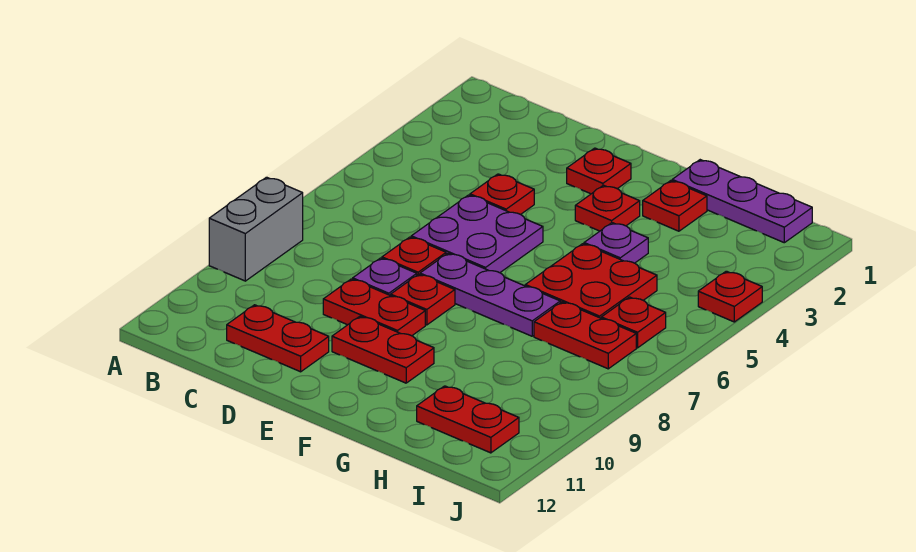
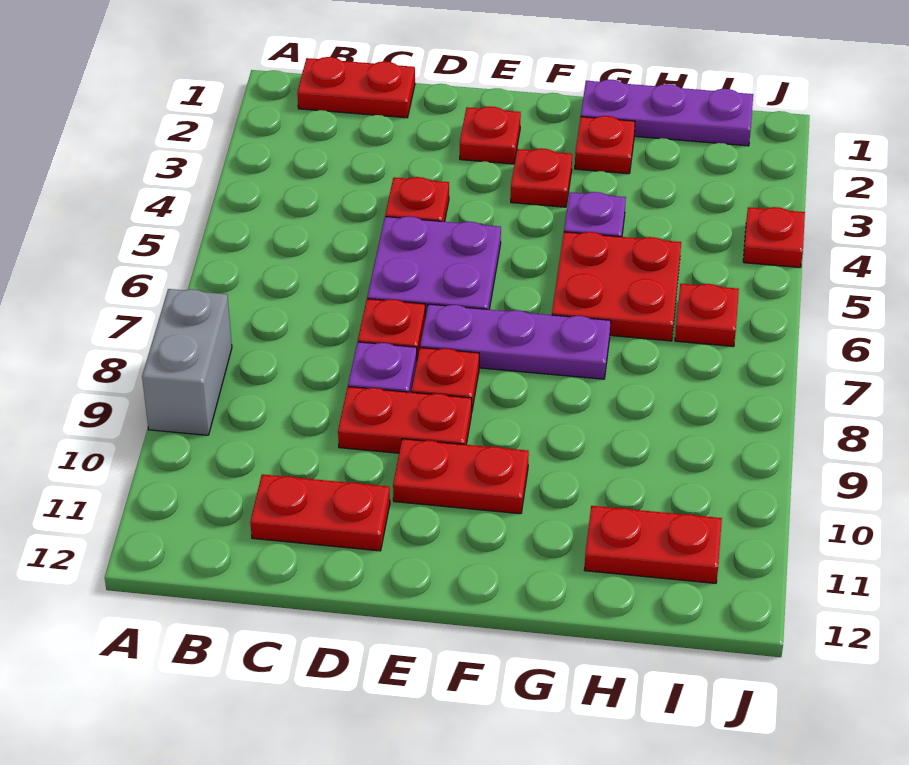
red plate H7:I7 level 1 -> red plate B1:C1 level 1

